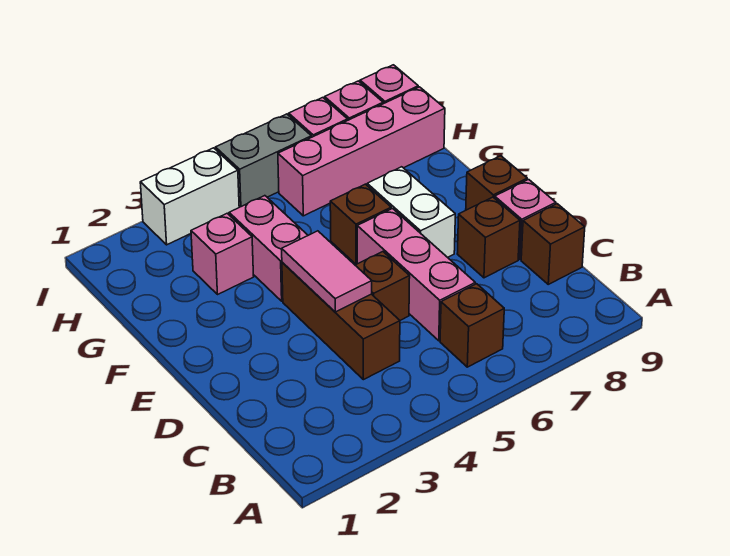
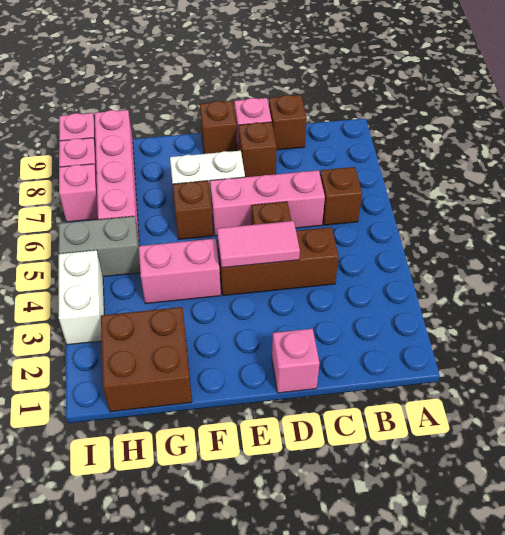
none -> brown brick G1:H2 level 1
pink brick G3 level 1 -> pink brick D1 level 1
grey brick I5:I6 level 1 -> grey brick H5:I5 level 1

